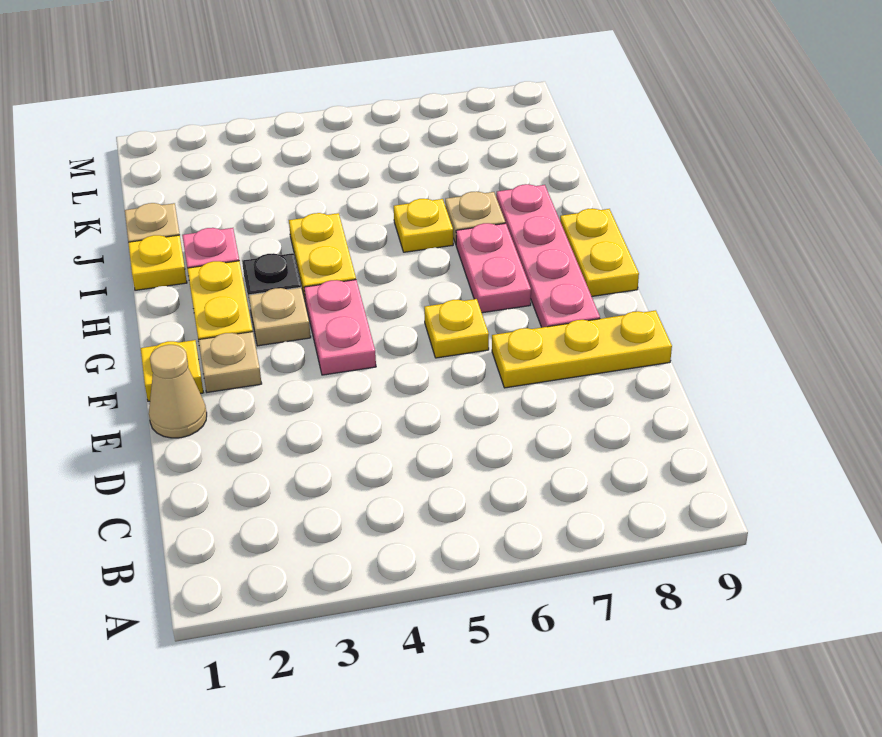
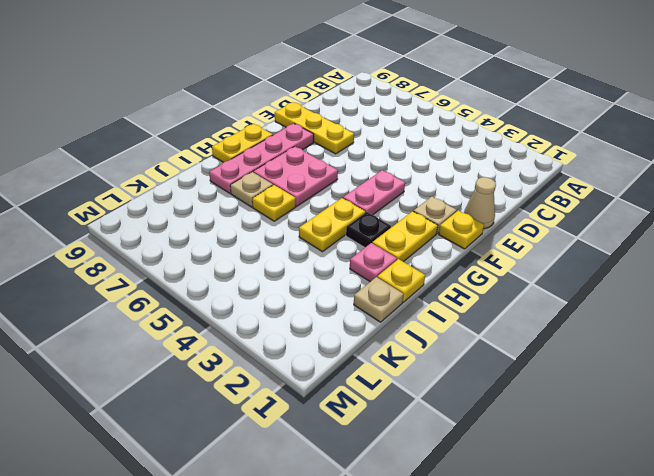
yellow plate F6 level 1 -> none
tan plate G3 level 1 -> none
pink plate G7:H7 level 1 -> pink plate G6:H7 level 1

